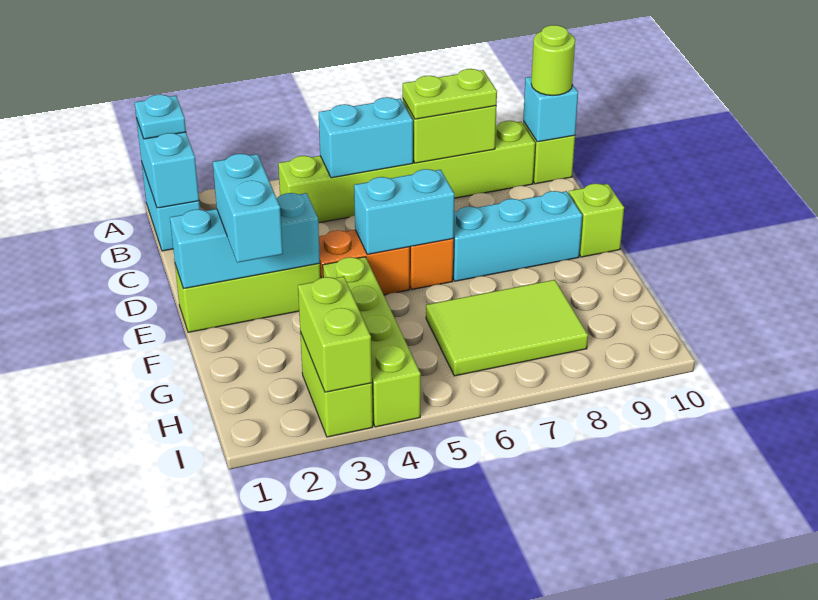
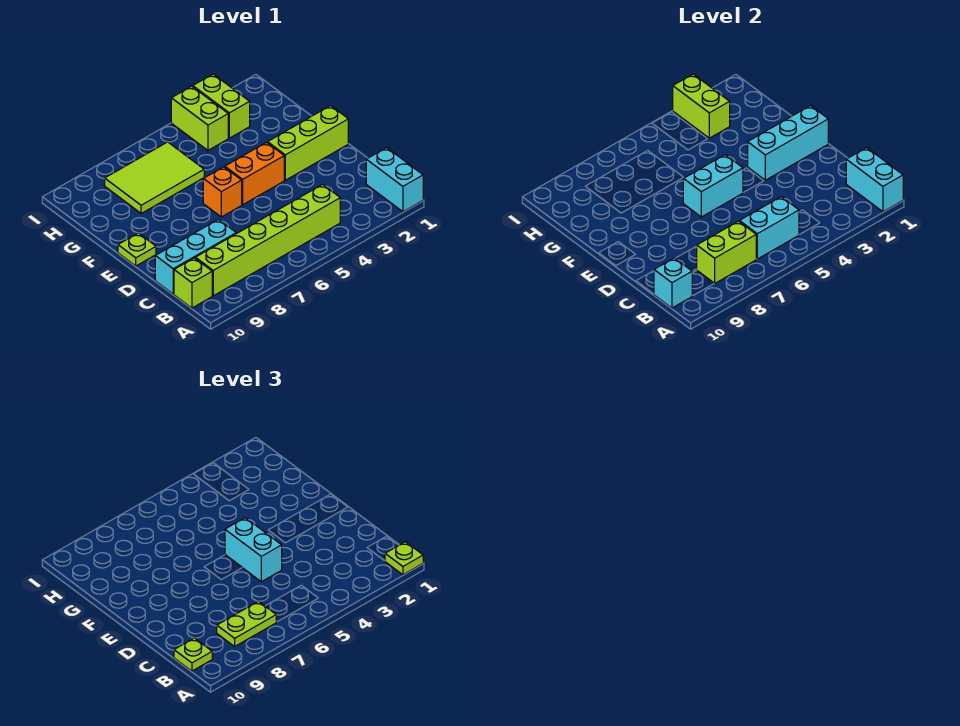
cyan plate A1 level 3 -> lime plate A1 level 3
lime round brick B10 level 3 -> lime plate B10 level 3
cyan brick E2:F2 level 3 -> cyan brick D5:E5 level 3
cyan brick E7:E9 level 1 -> cyan brick C8:C10 level 1
lime brick E10 level 1 -> lime plate E10 level 1
lime brick F4:I4 level 1 -> lime brick H4:I4 level 1

